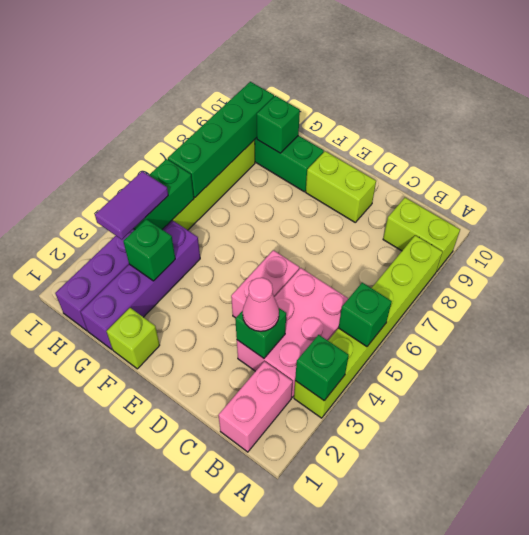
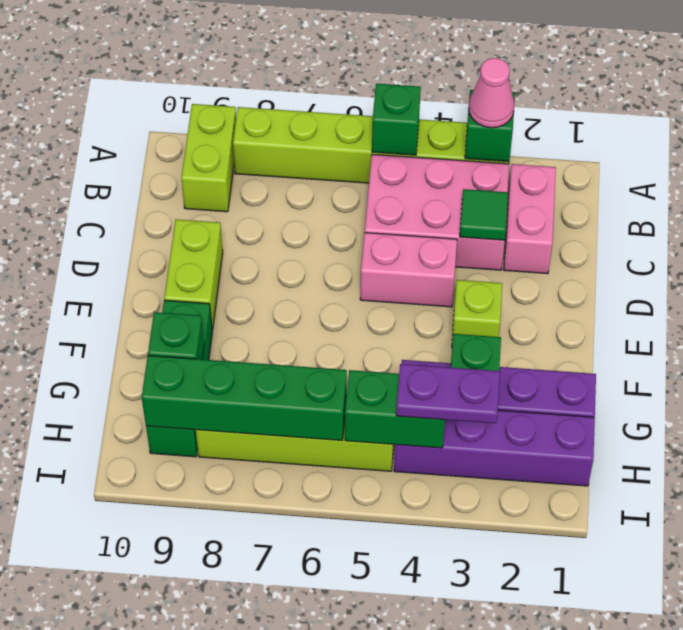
pink brick B1:B2 level 1 -> pink brick B2:C2 level 1
green brick C3 level 2 -> green tile C3 level 2
pink cone C3 level 3 -> pink cone A3 level 3
lime brick F1 level 1 -> lime brick E3 level 1
purple tile H3:H4 level 3 -> purple plate H3:H4 level 3

